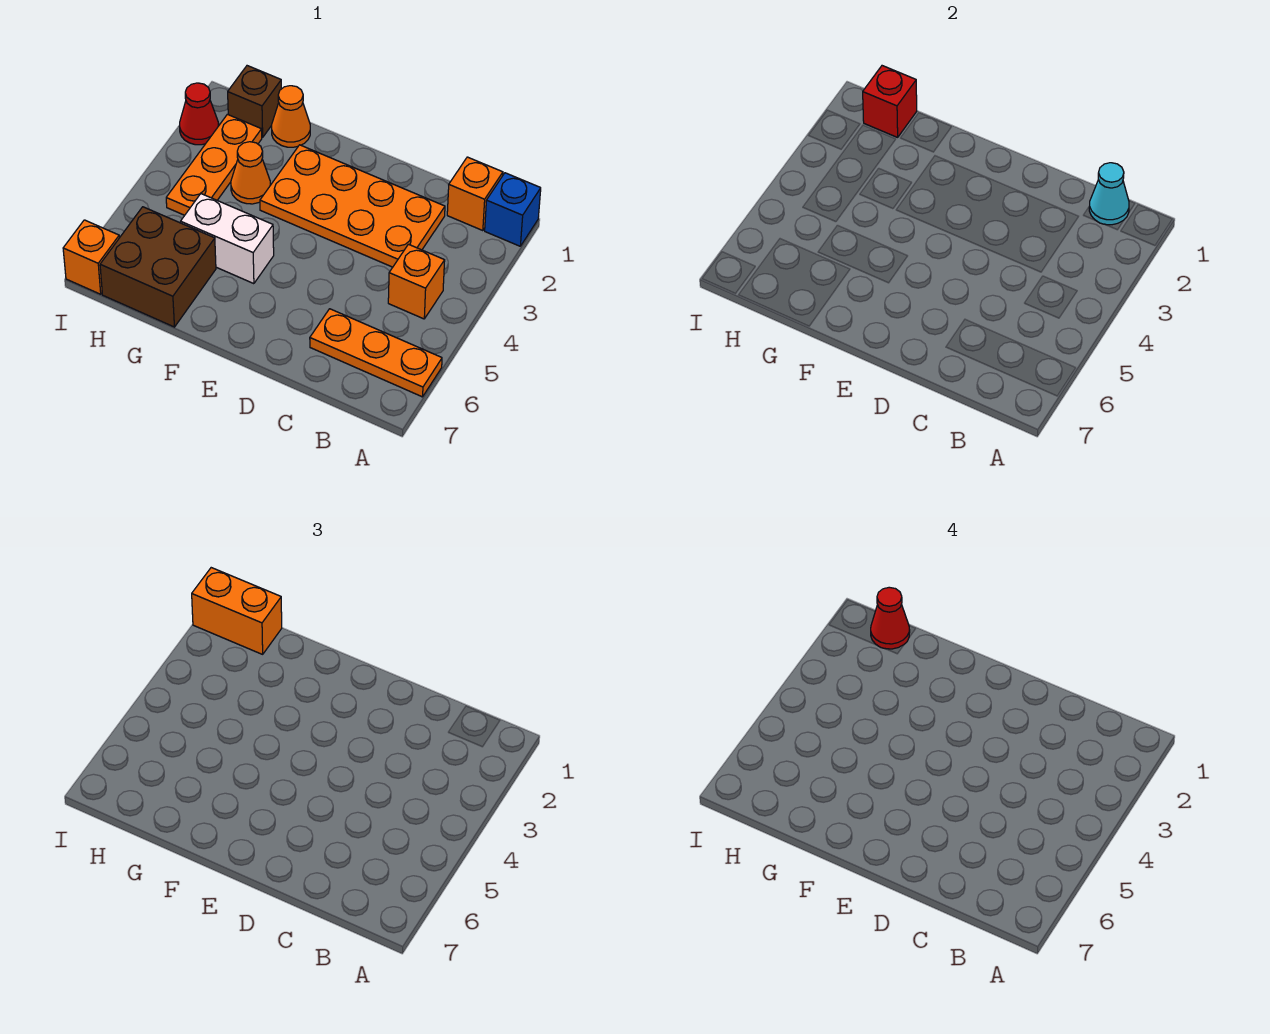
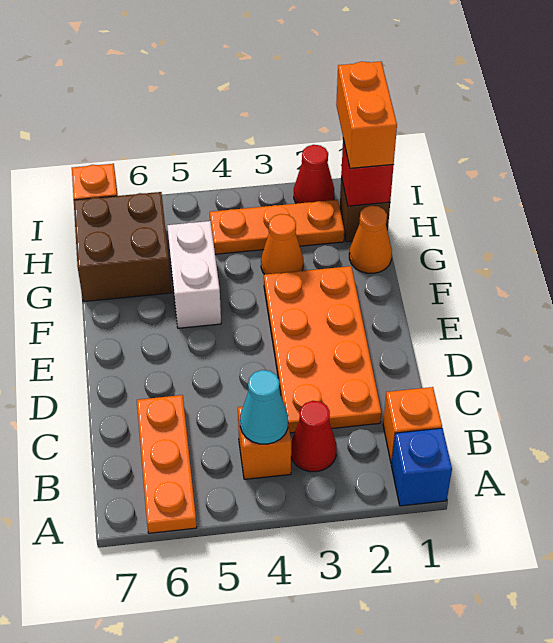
cyan cone B1 level 2 -> cyan cone B4 level 2
red cone H1 level 4 -> red cone B3 level 1

